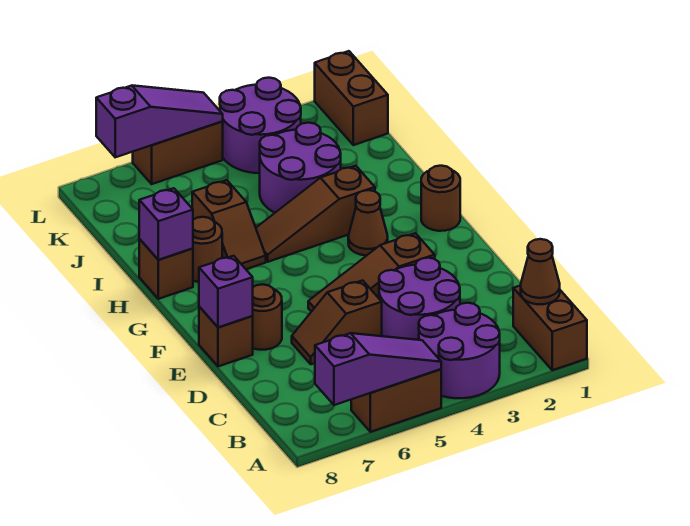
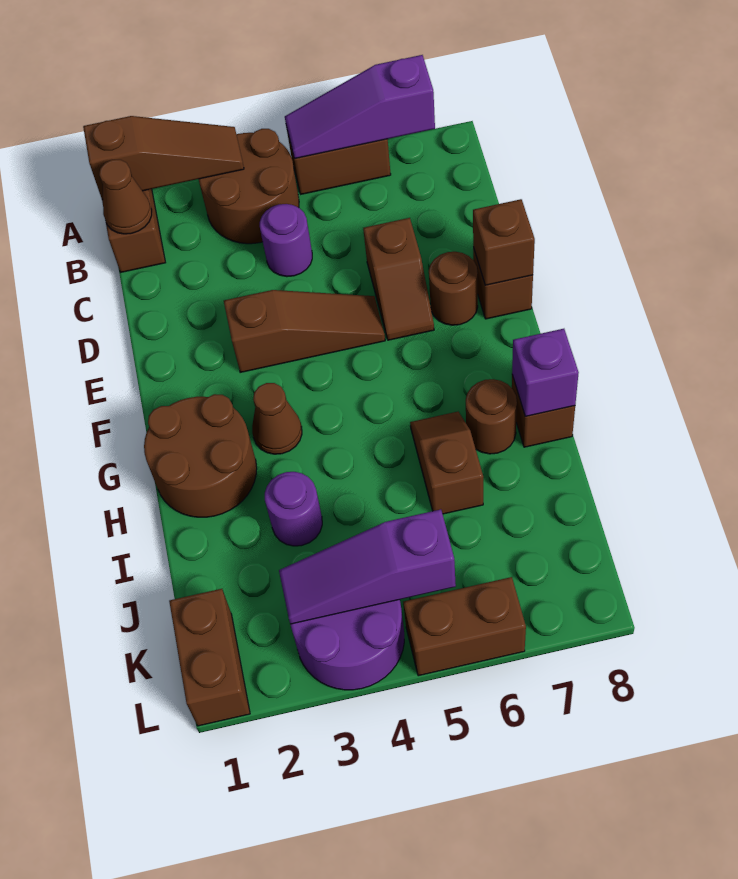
purple round brick A3:B4 level 1 -> brown round brick A3:B4 level 1
purple round brick C3:D4 level 1 -> purple round brick C4 level 1
brown slope D5:D6 level 1 top 5 -> brown slope D6:E6 level 1 top D
purple brick E8 level 2 -> brown brick E8 level 2
brown round brick G1 level 1 -> brown round brick G1:H2 level 1
brown slope H3:H5 level 1 top 3 -> brown slope A1:A3 level 2 top 1
purple round brick I3:J4 level 1 -> purple round brick I3 level 1
purple slope L5:L7 level 2 top 7 -> purple slope K3:K5 level 2 top 5

